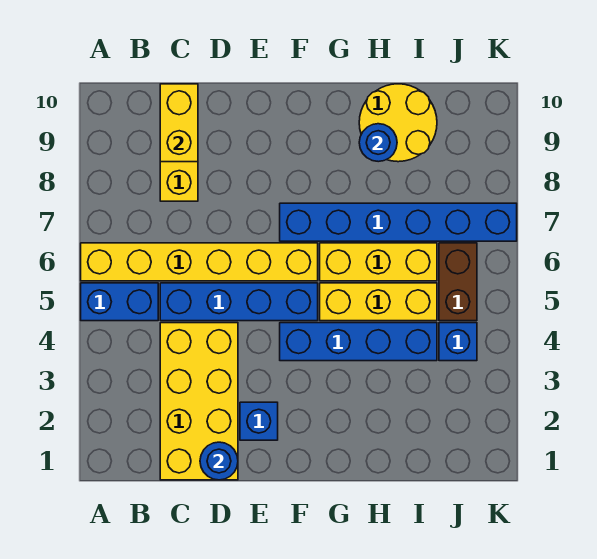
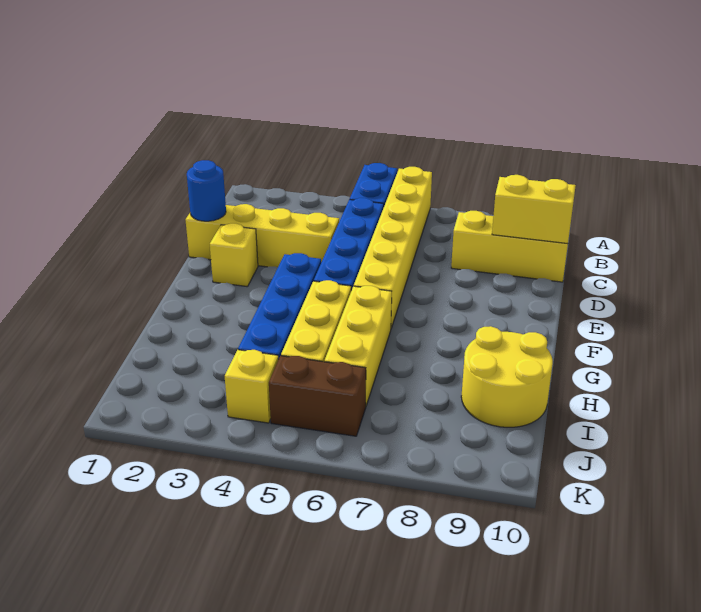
yellow brick C1:D4 level 1 -> yellow brick D1:D4 level 1
blue brick E2 level 1 -> yellow brick E2 level 1
blue brick F7:K7 level 1 -> none
blue round brick H9 level 2 -> none
blue brick J4 level 1 -> yellow brick J4 level 1

